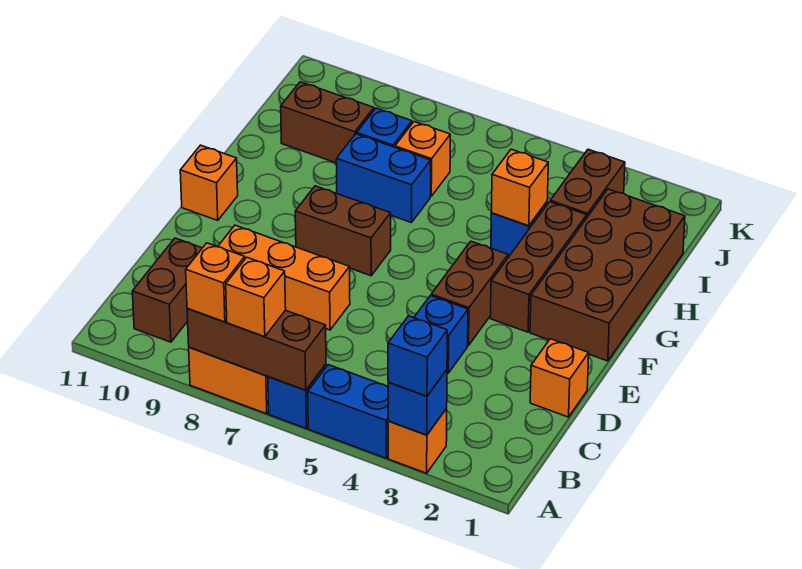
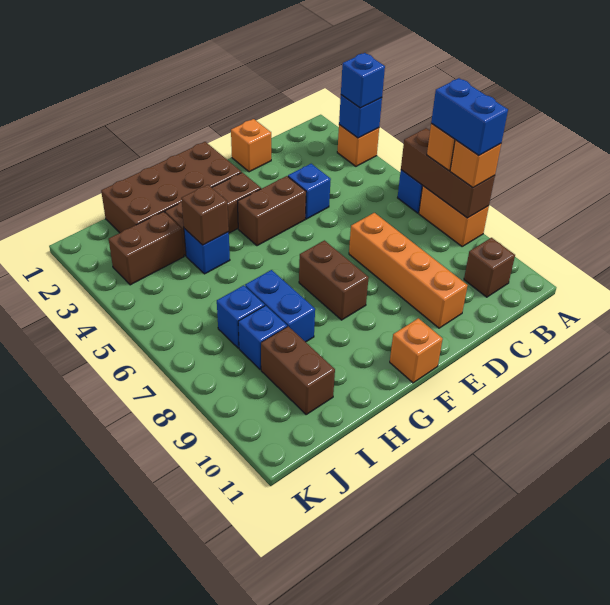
blue brick A4:A5 level 1 -> blue brick A7:A8 level 4
brown brick B10:C10 level 1 -> brown brick B10 level 1
orange brick D7:D9 level 1 -> orange brick D7:D10 level 1
orange brick H4 level 2 -> brown brick H4 level 2
orange brick I7 level 1 -> blue brick I7 level 1

